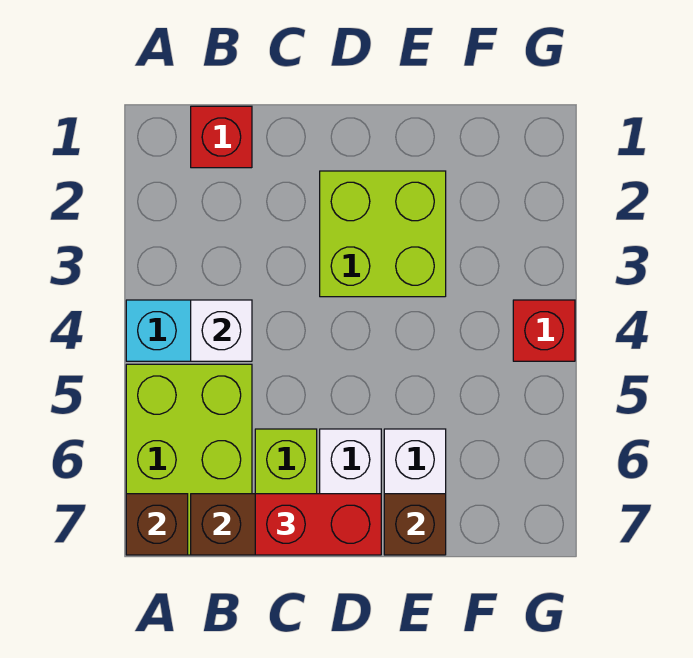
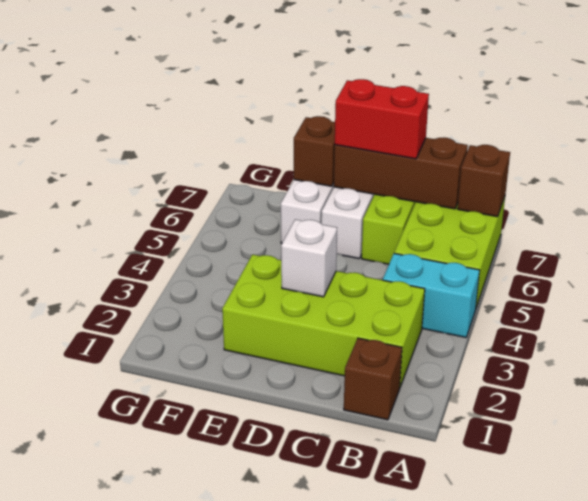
red brick B1 level 1 -> brown brick B1 level 1
white brick B4 level 2 -> white brick D3 level 2
lime brick D2:E3 level 1 -> lime brick B2:E3 level 1
red brick G4 level 1 -> none

